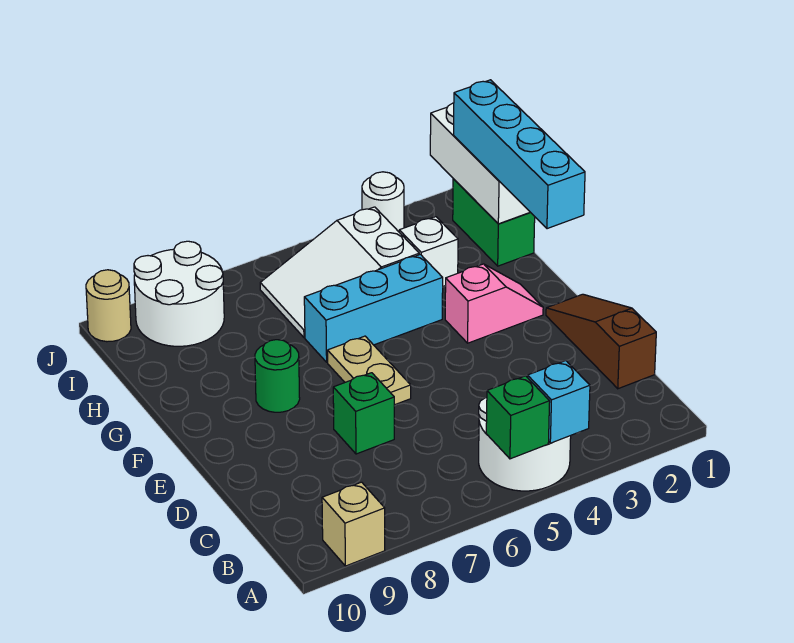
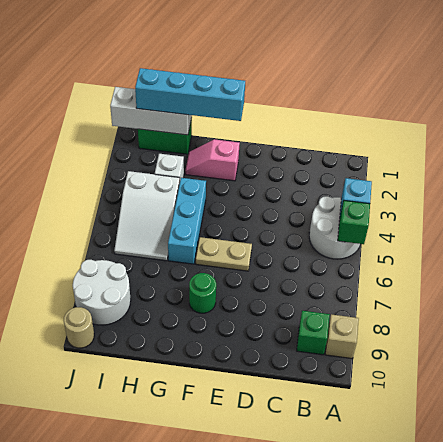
brown slope C1:E1 level 1 top C -> none
green brick D7 level 1 -> green brick B9 level 1
pink slope F2:F3 level 1 top 3 -> pink slope F2:G2 level 1 top F
white round brick J3 level 1 -> none

